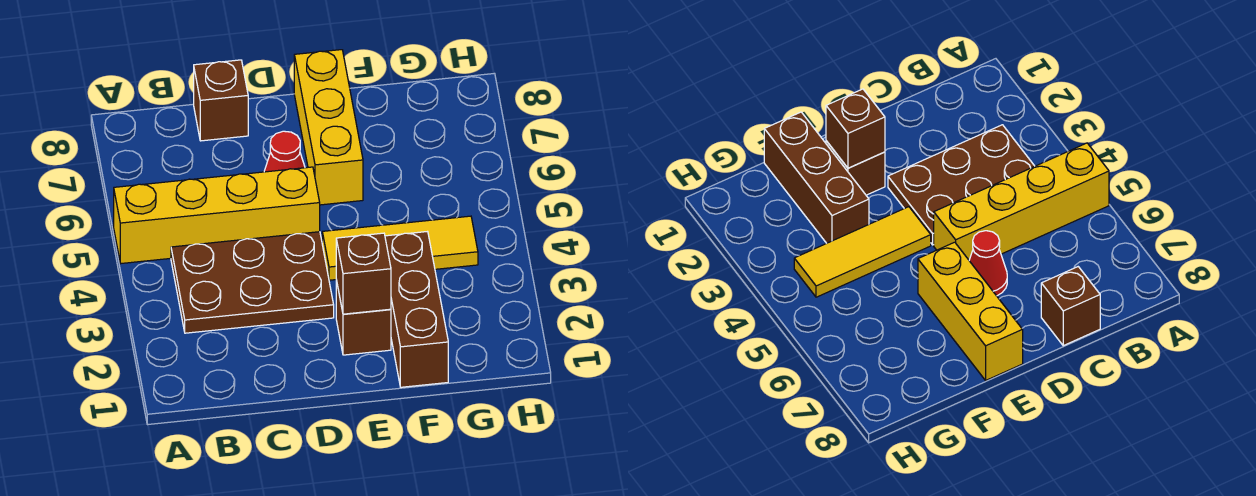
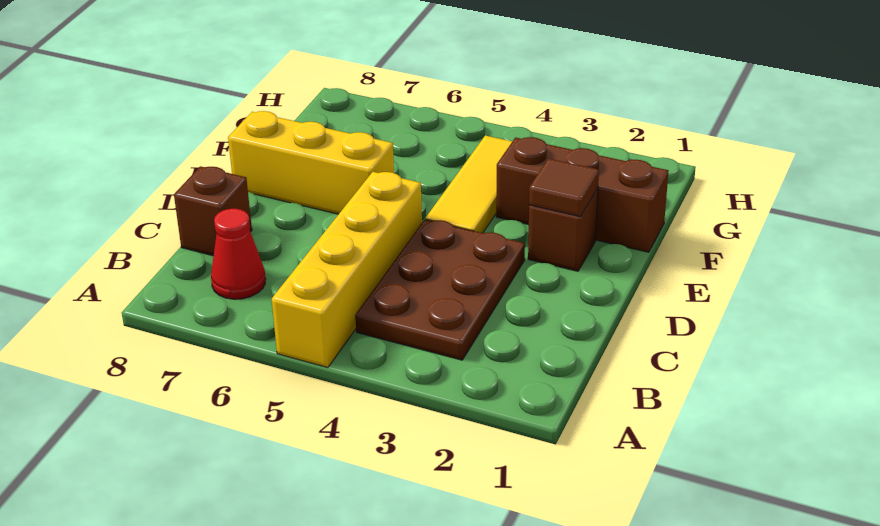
red cone D6 level 1 -> red cone B7 level 1
brown brick E2 level 2 -> brown tile E2 level 2

